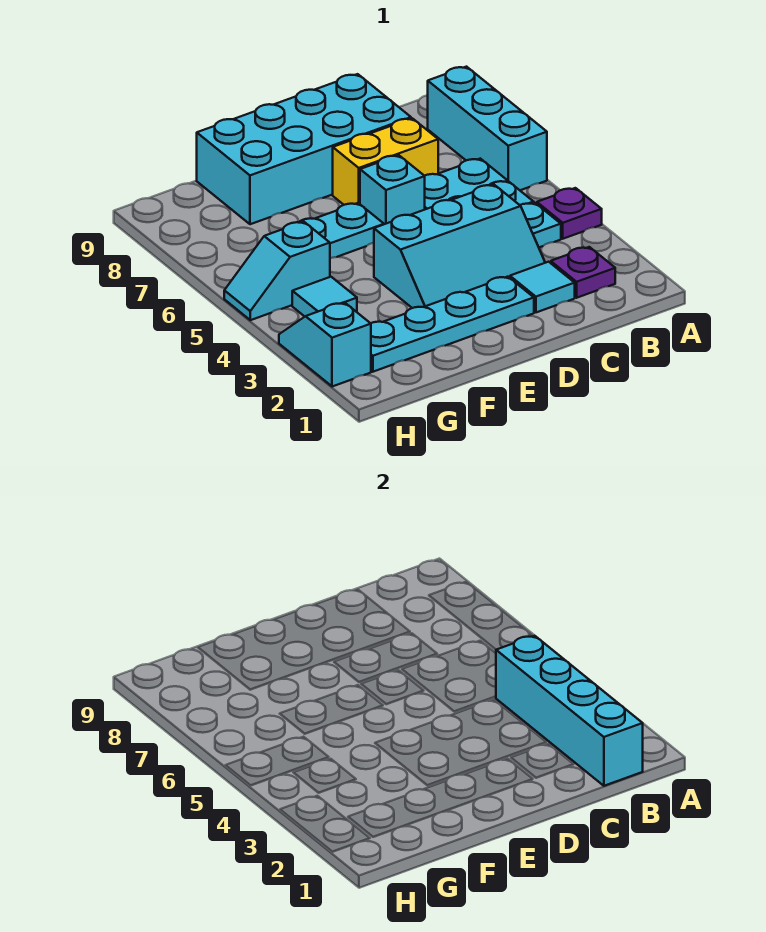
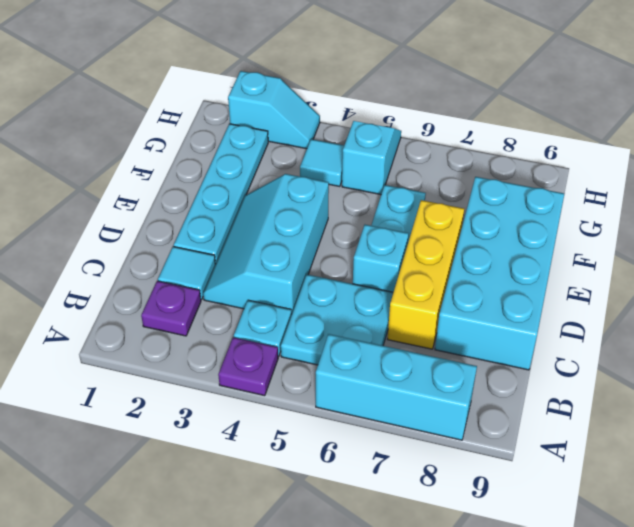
cyan brick B1:B4 level 2 -> none
yellow brick C7:D7 level 1 -> yellow brick C7:E7 level 1

